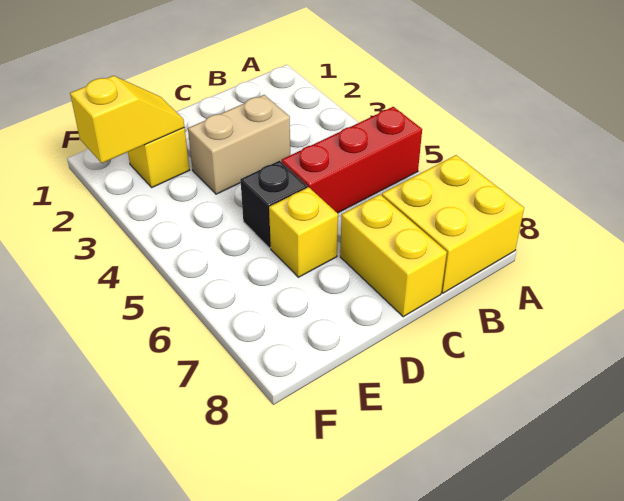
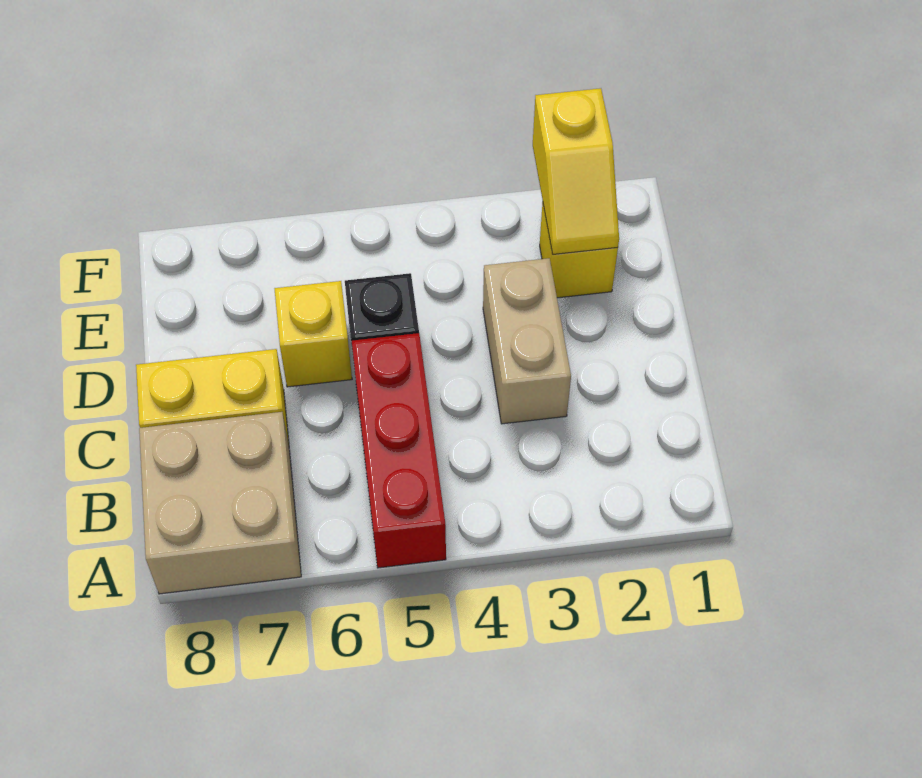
yellow brick A7:B8 level 1 -> tan brick A7:B8 level 1

